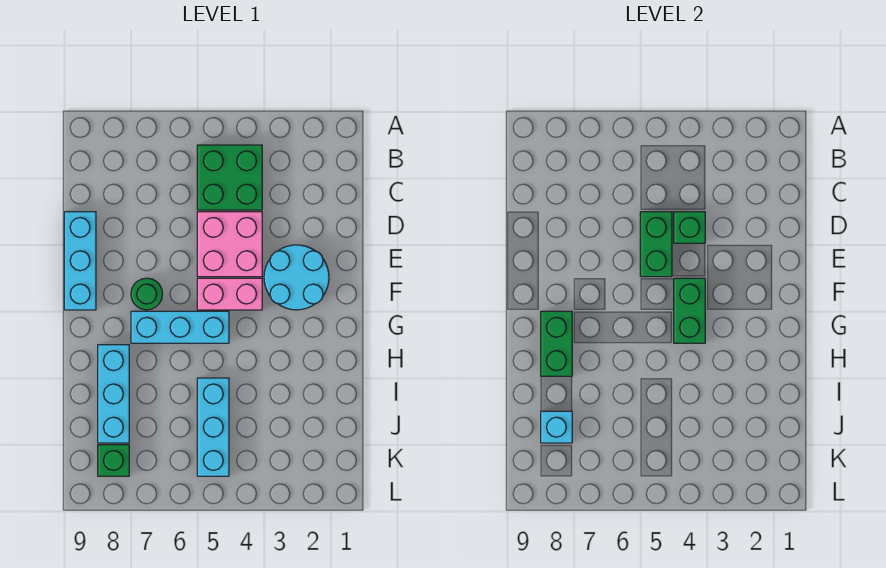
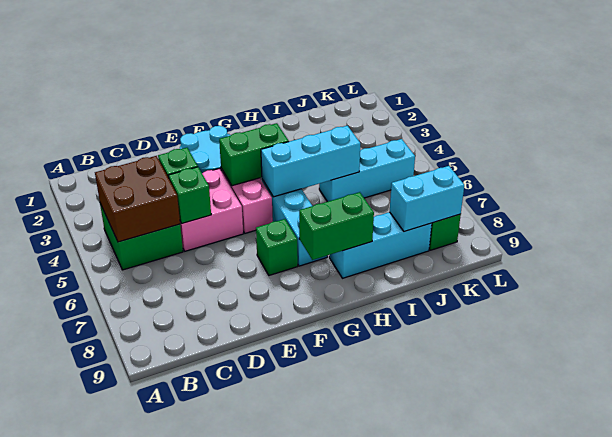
none -> brown brick B4:C5 level 2
green brick D5:E5 level 2 -> green brick D5 level 2
cyan brick D9:F9 level 1 -> cyan brick G5:I5 level 2
green round brick F7 level 1 -> green brick F7 level 1
cyan brick J8 level 2 -> cyan brick J8:K8 level 2

